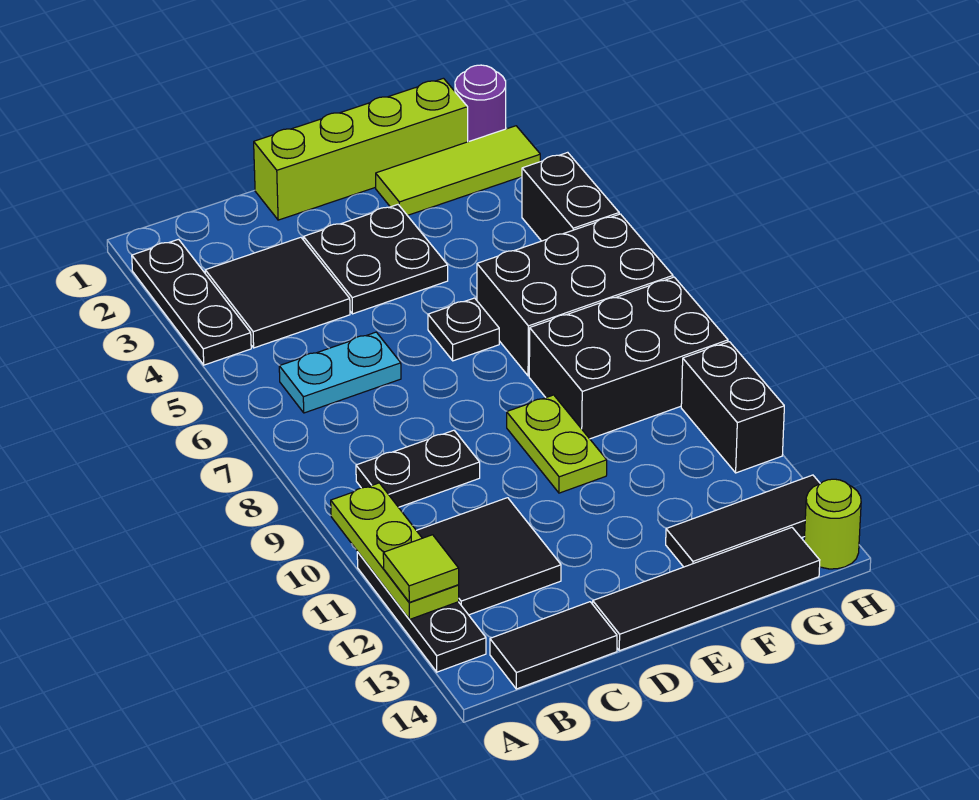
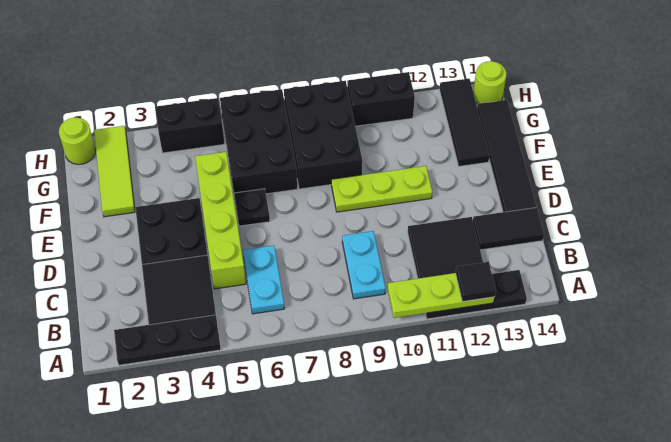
lime tile A12 level 3 -> black tile A12 level 3
black plate B9:C9 level 1 -> cyan plate B9:C9 level 1
black tile B14:C14 level 1 -> black tile C13:C14 level 1
lime brick D1:G1 level 1 -> lime brick C5:F5 level 1
lime plate E9:E10 level 1 -> lime plate E9:E11 level 1
purple round brick H1 level 1 -> lime round brick H1 level 1

